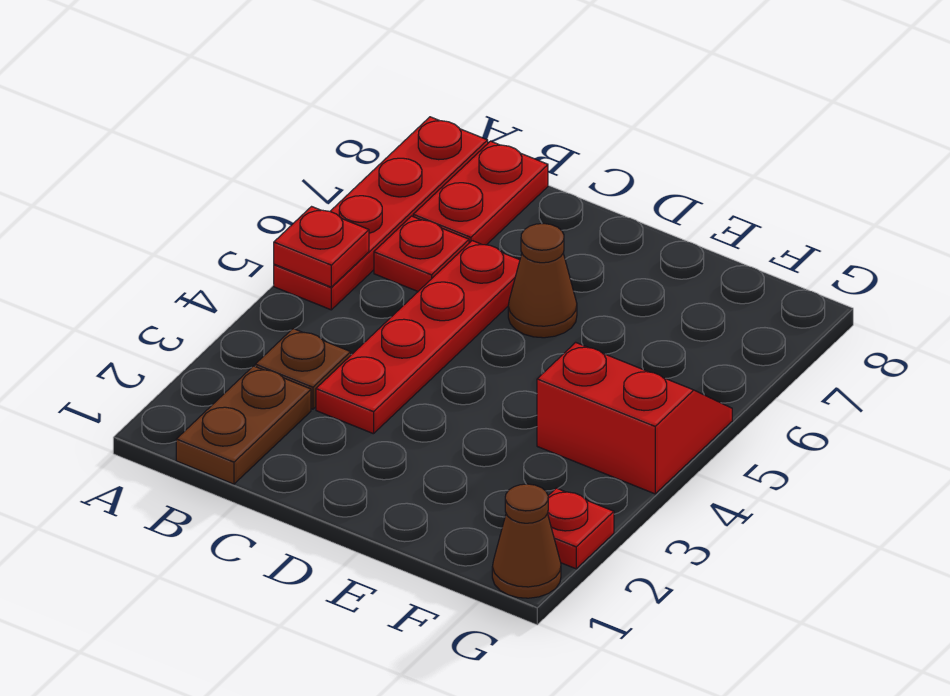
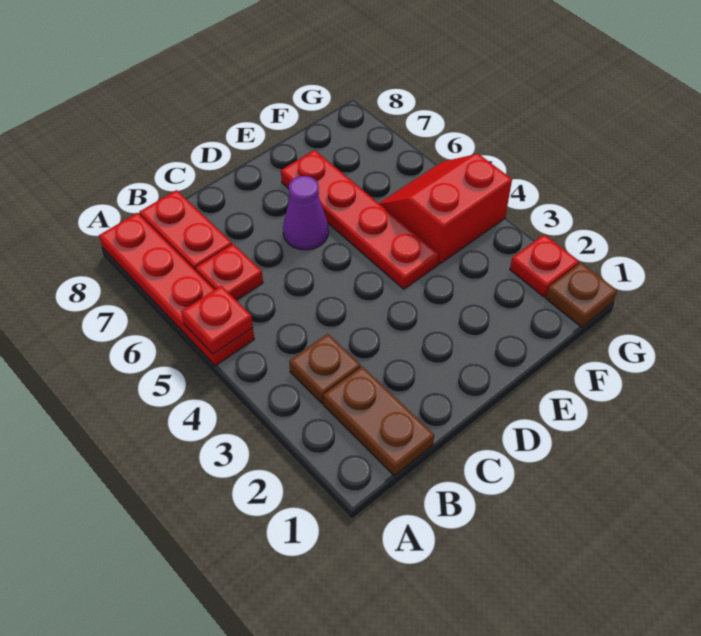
red plate C3:C6 level 1 -> red plate E4:E7 level 1
brown cone D6 level 1 -> purple cone D6 level 1
brown cone G1 level 1 -> brown plate G1 level 1

